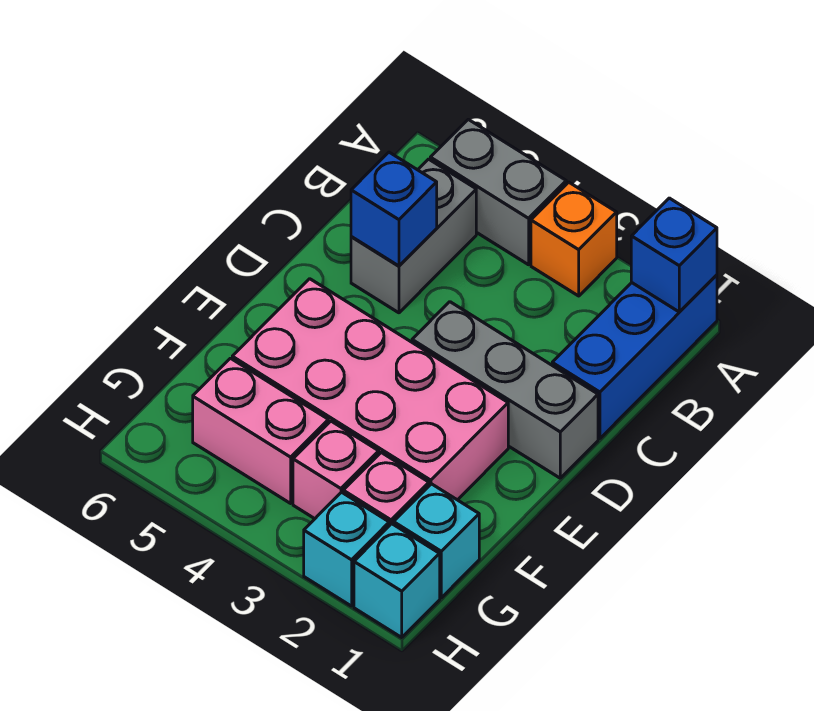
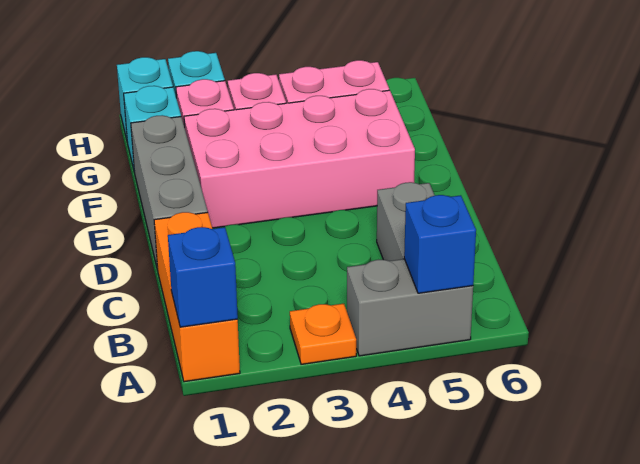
blue brick A1:C1 level 1 -> orange brick A1:C1 level 1
orange brick A3 level 1 -> orange plate A3 level 1
blue brick C5 level 2 -> blue brick A5 level 2
grey brick D1:D3 level 1 -> grey brick D1:F1 level 1

